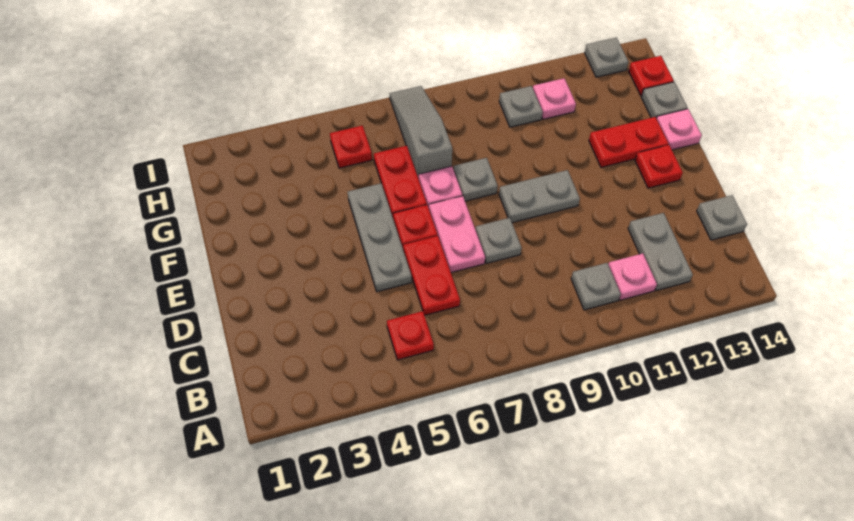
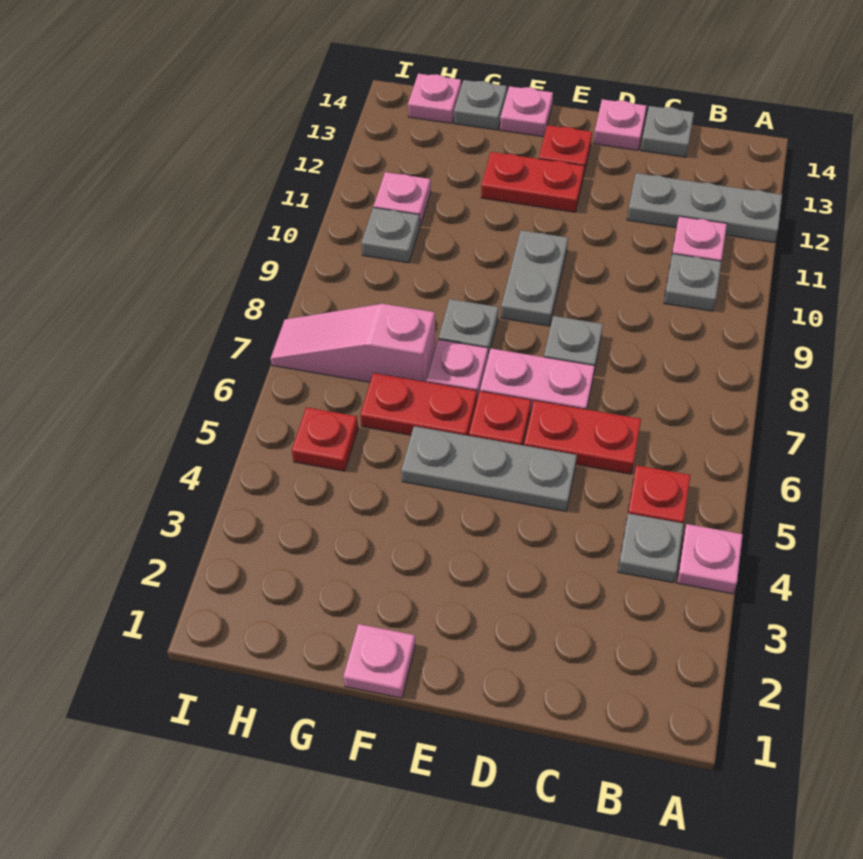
none -> pink plate A4 level 1
grey plate B12:C12 level 1 -> grey plate A12:C12 level 1
none -> pink plate D14 level 1
none -> pink plate F1 level 1
red plate F12:F13 level 1 -> red plate E12:F12 level 1
grey slope G7:I7 level 1 top G -> pink slope G7:I7 level 1 top G
red plate H14 level 1 -> pink plate H14 level 1
grey plate I13 level 1 -> grey plate B4 level 1

